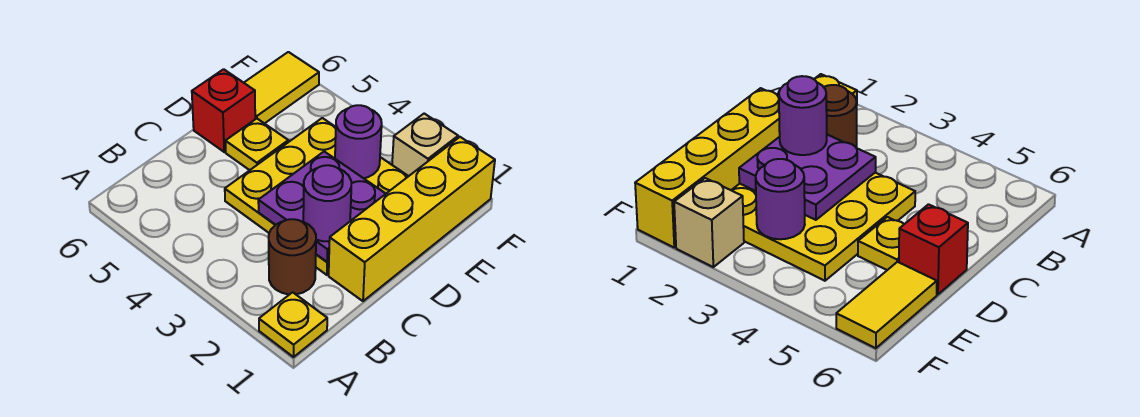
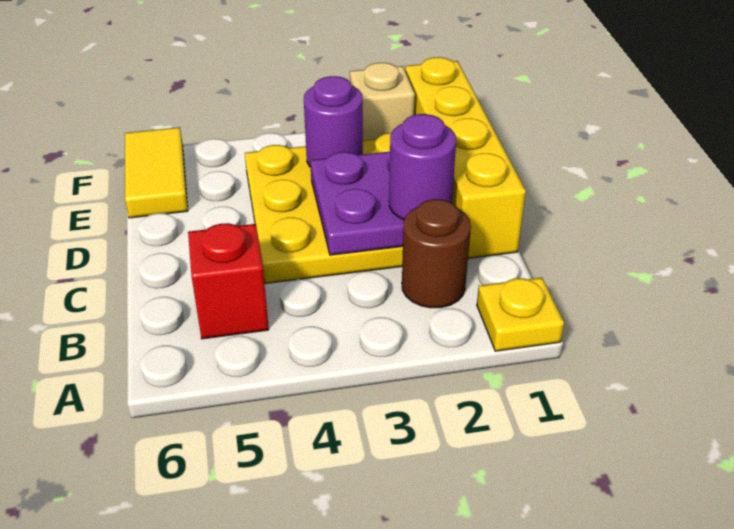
yellow plate D5 level 1 -> none
red brick D6 level 1 -> red brick B5 level 1

